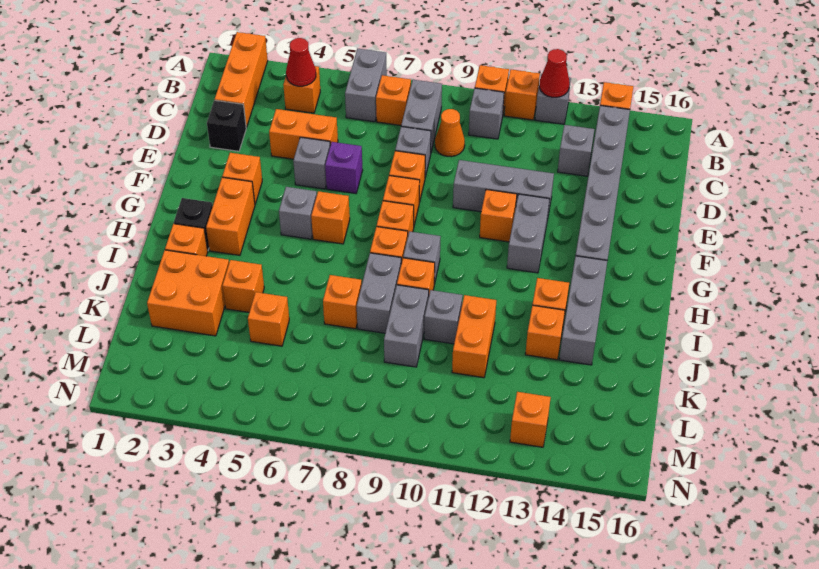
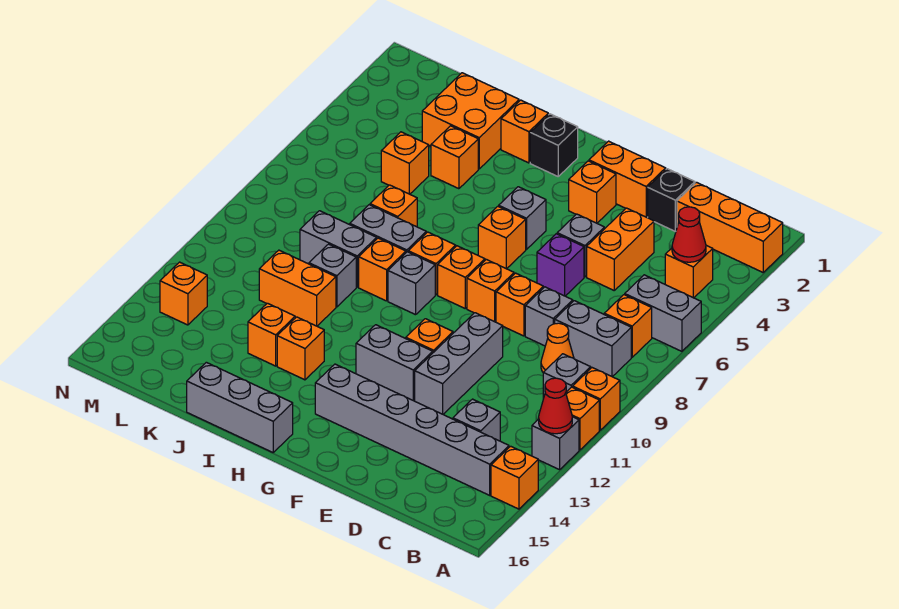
orange brick G3:H3 level 1 -> orange brick E2:F2 level 1
grey brick H14:J14 level 1 -> grey brick H16:J16 level 1

